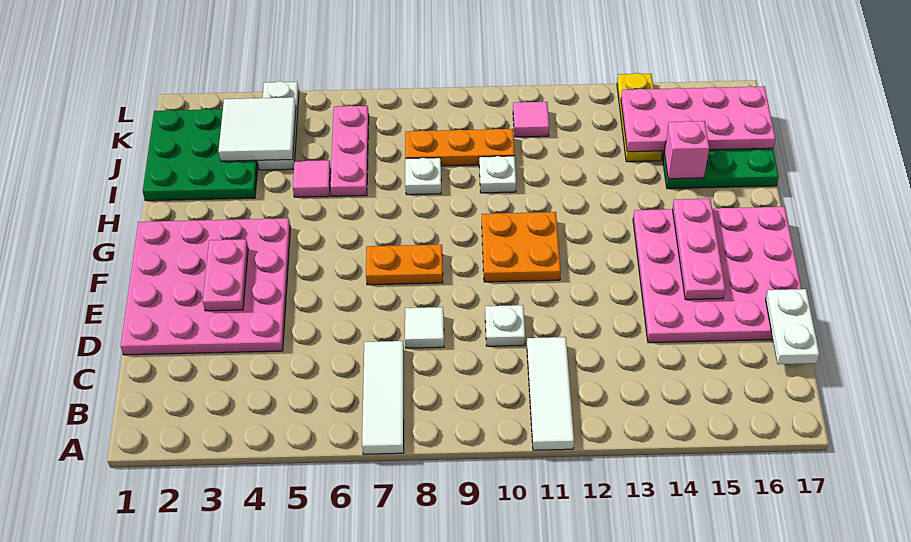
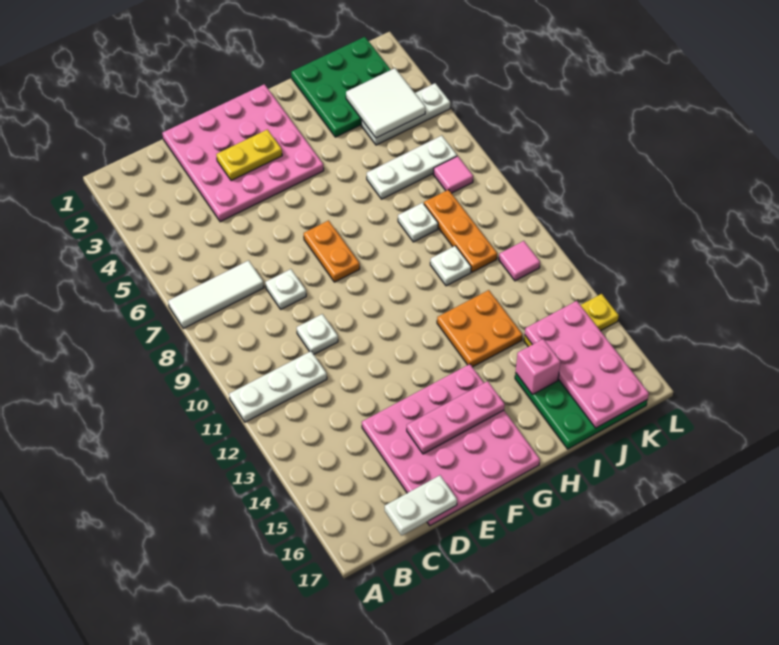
white tile A11:C11 level 1 -> white plate A11:C11 level 1
white tile D8 level 1 -> white plate D8 level 1
pink plate E3:F3 level 2 -> yellow plate E3:F3 level 2
orange plate F10:G11 level 1 -> orange plate H12:I13 level 1
pink tile I5 level 1 -> pink tile K7 level 1
pink plate I6:K6 level 1 -> white plate I6:K6 level 1

